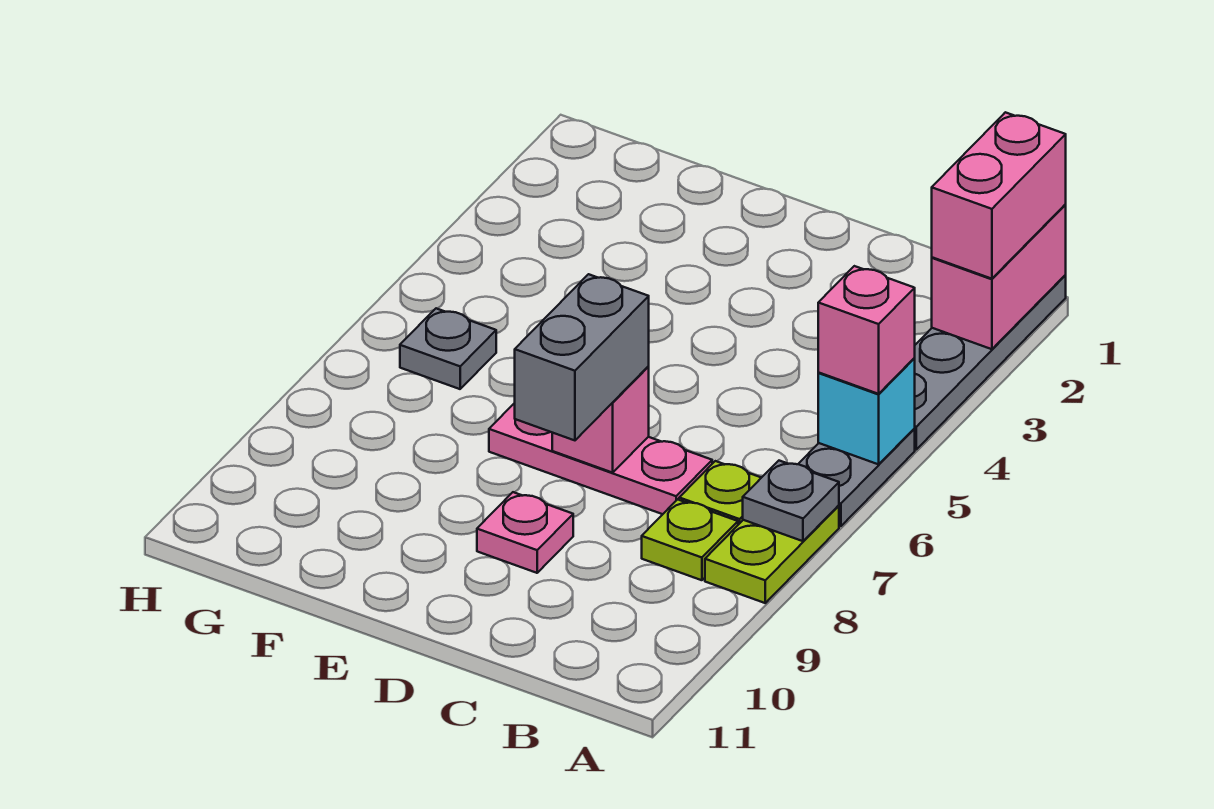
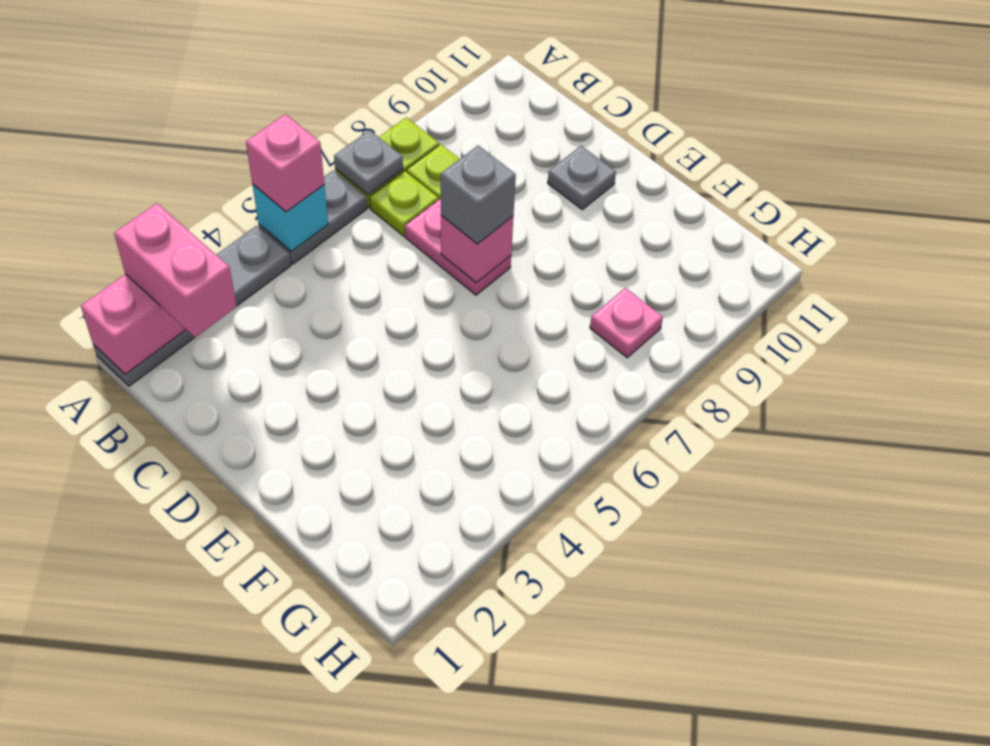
pink brick A1:A2 level 3 -> pink brick A2:B2 level 3
pink plate C7:E7 level 1 -> pink plate C7:D7 level 1
grey brick D7:D8 level 3 -> grey brick D7 level 3
pink plate D9 level 1 -> pink plate G8 level 1
grey plate G6 level 1 -> grey plate D10 level 1

